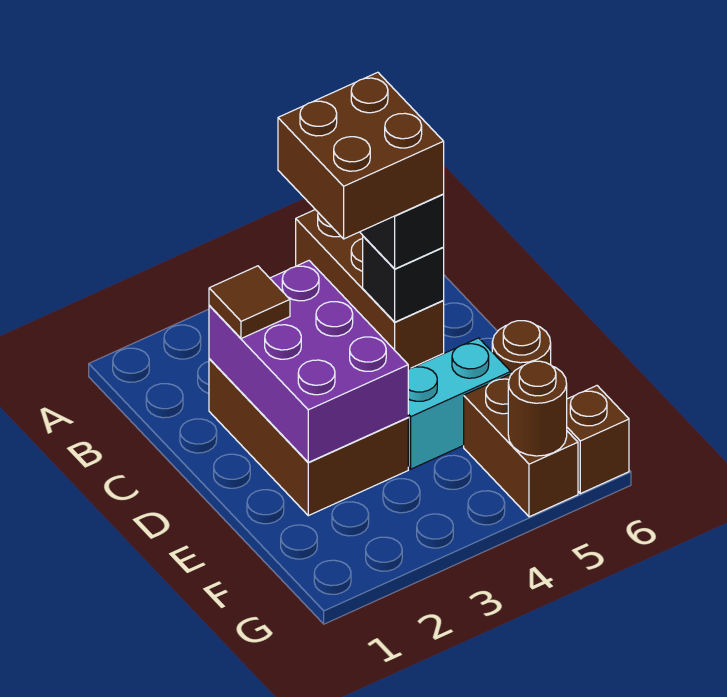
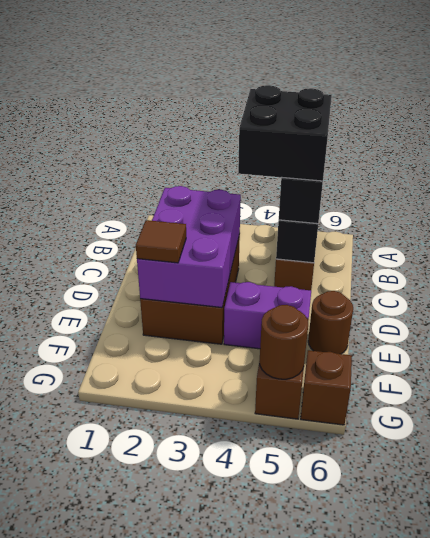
brown brick B4:C5 level 4 -> black brick B4:C5 level 4
brown tile C2 level 3 -> brown tile E2 level 3
cyan brick E4:E5 level 1 -> purple brick E4:E5 level 1

